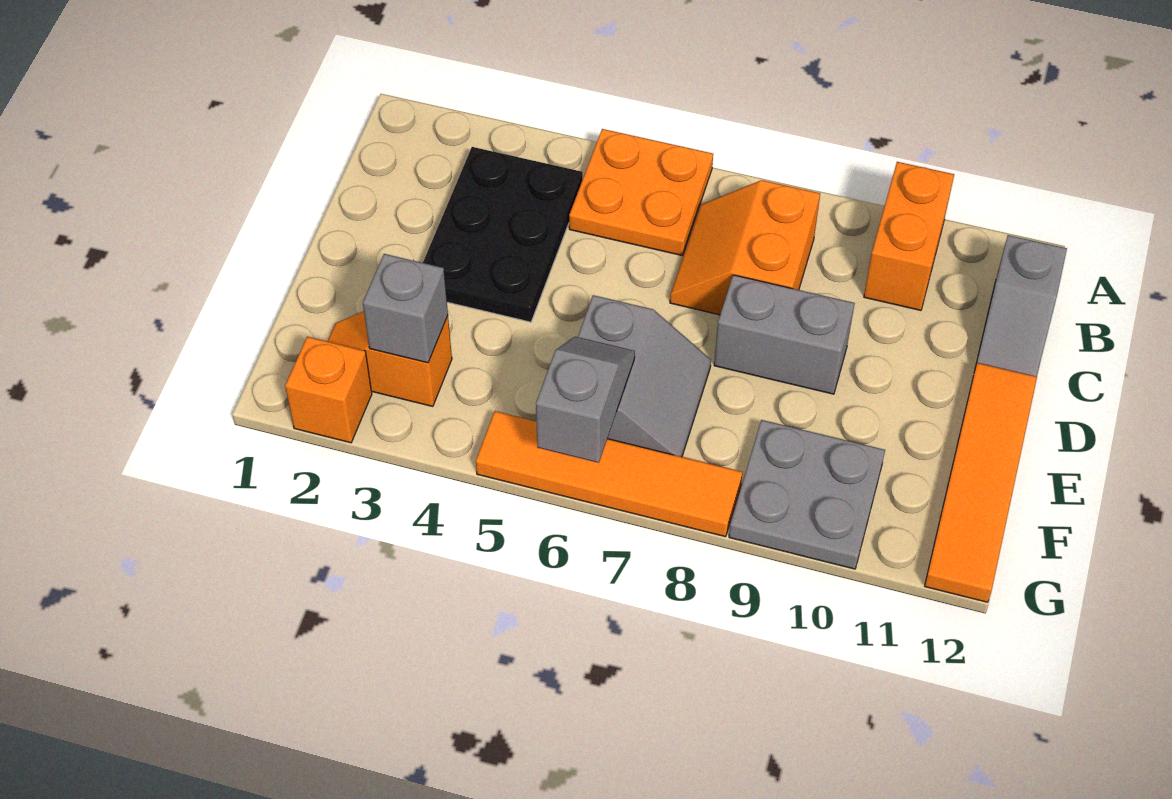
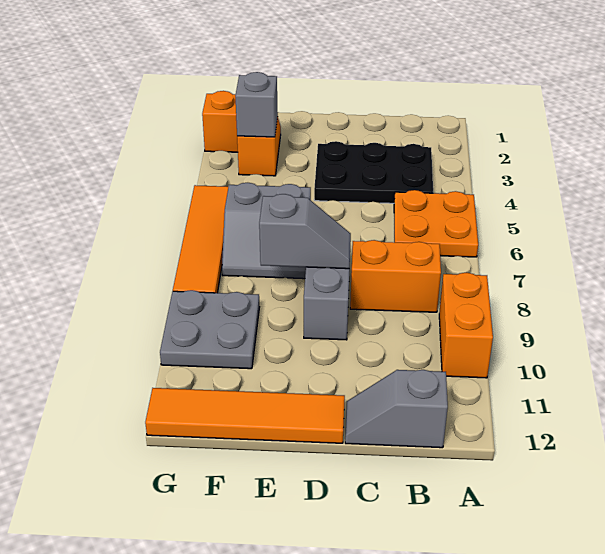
orange brick A10:B10 level 1 -> orange brick A9:A10 level 1
grey slope F6:G6 level 2 top G -> grey slope D8:E8 level 2 top E

